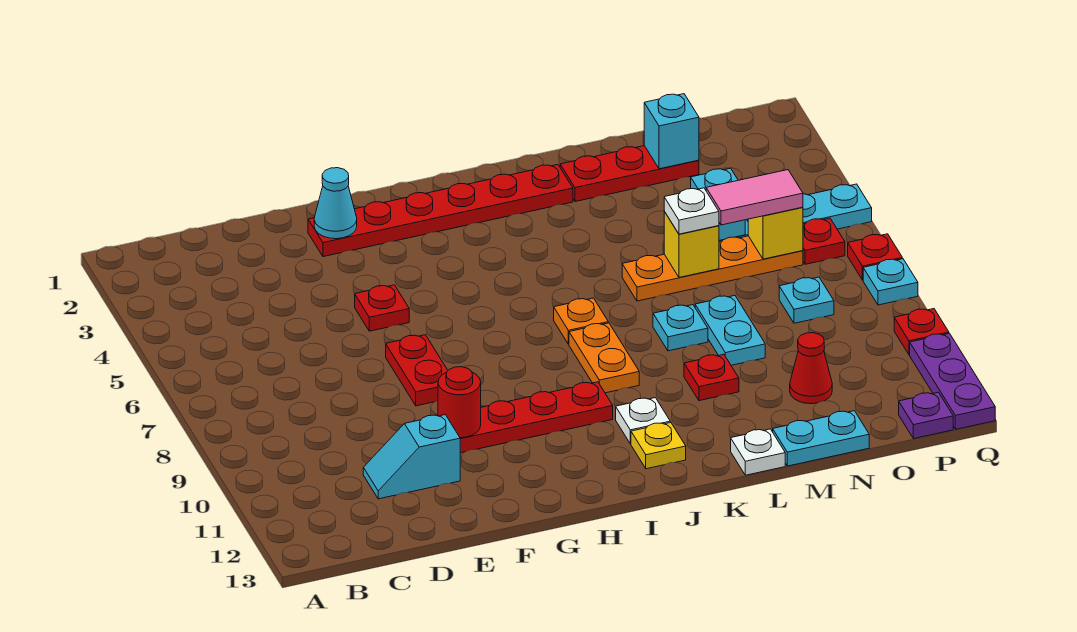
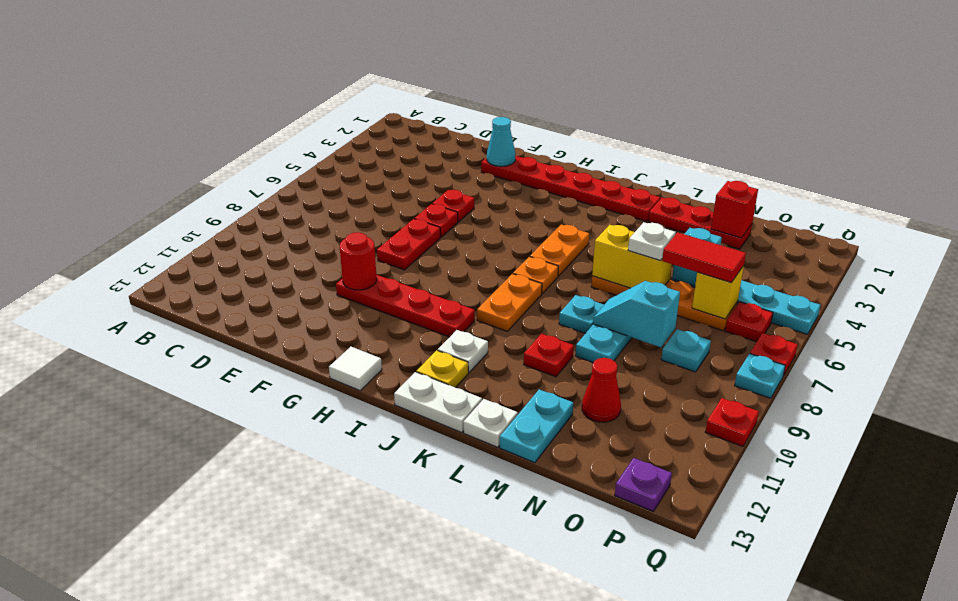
cyan slope D11:E11 level 1 top E -> cyan slope M8:N8 level 2 top N
none -> red plate F6 level 1
none -> white tile H13 level 1
none -> orange plate J5:J6 level 1
none -> white plate J13:K13 level 1
yellow brick M6 level 2 -> yellow brick L6:M6 level 2
cyan plate M13:N13 level 1 -> cyan plate M12:M13 level 1
cyan brick N2 level 2 -> red brick N2 level 2
pink tile N6:O6 level 3 -> red tile N6:O6 level 3
purple plate Q11:Q13 level 1 -> none

